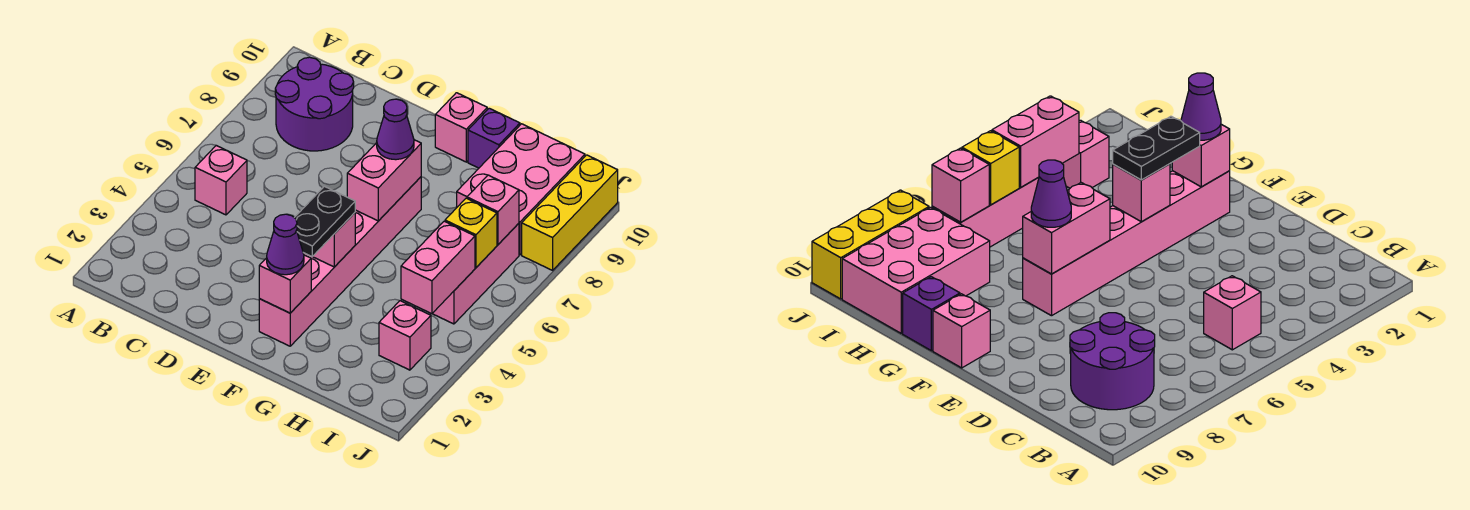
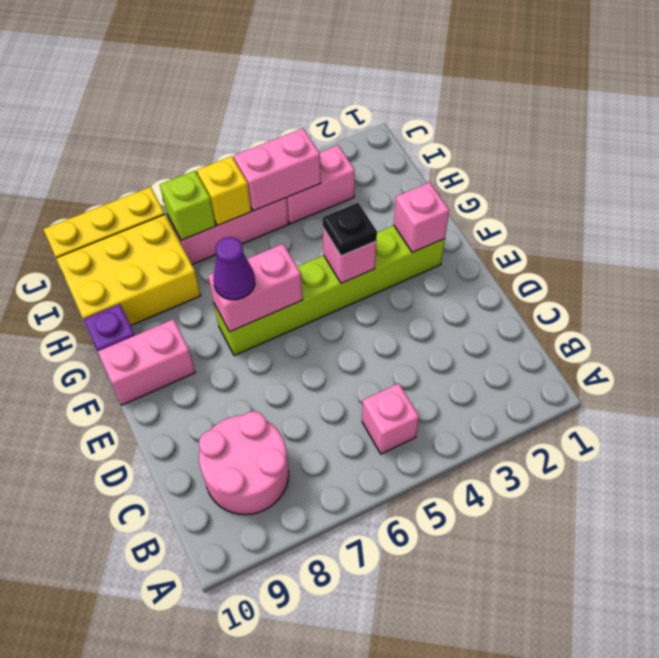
purple round brick B8:C9 level 1 -> pink round brick B8:C9 level 1
pink brick F2:F7 level 1 -> lime brick F2:F7 level 1
purple cone F2 level 3 -> none
black plate F3:F4 level 3 -> black plate F4 level 3
pink brick F10 level 1 -> pink brick F9:F10 level 1
pink brick H8:I10 level 1 -> yellow brick H8:I10 level 1
pink brick I3 level 1 -> pink brick I3:I4 level 1
pink brick I7 level 2 -> lime brick I7 level 2

